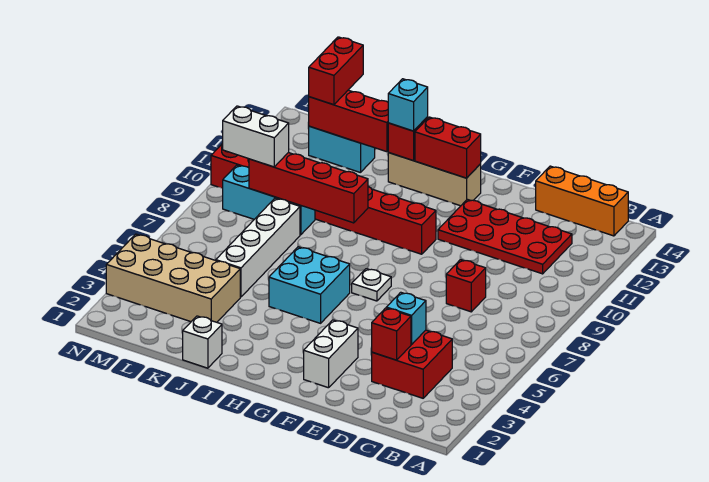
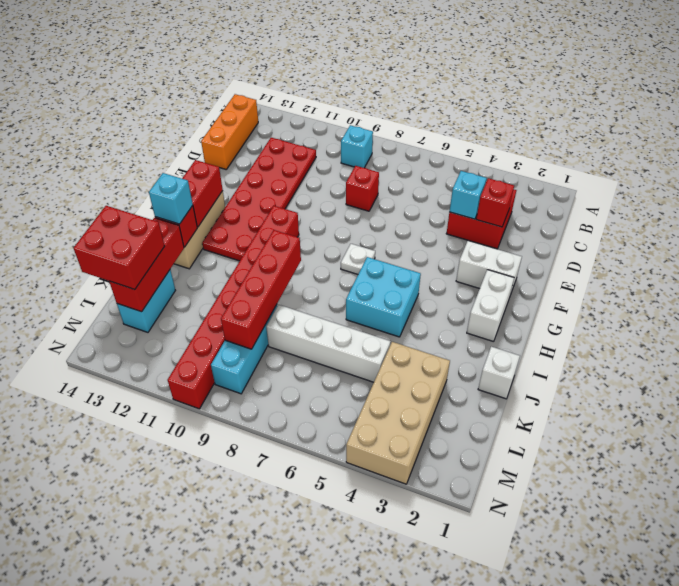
none -> cyan brick B9 level 1
red plate C11:F12 level 1 -> red plate C11:H12 level 1
white brick L9:M9 level 3 -> white brick G2:H2 level 1
red brick L13:L14 level 3 -> red brick K13:L14 level 3

